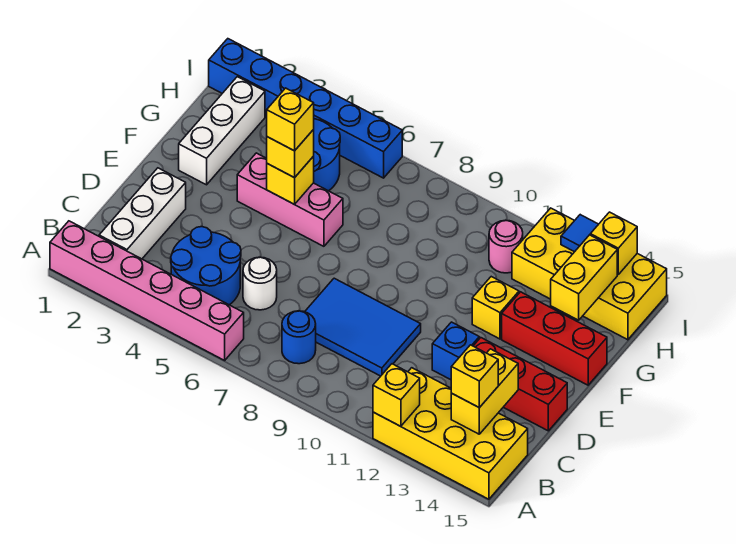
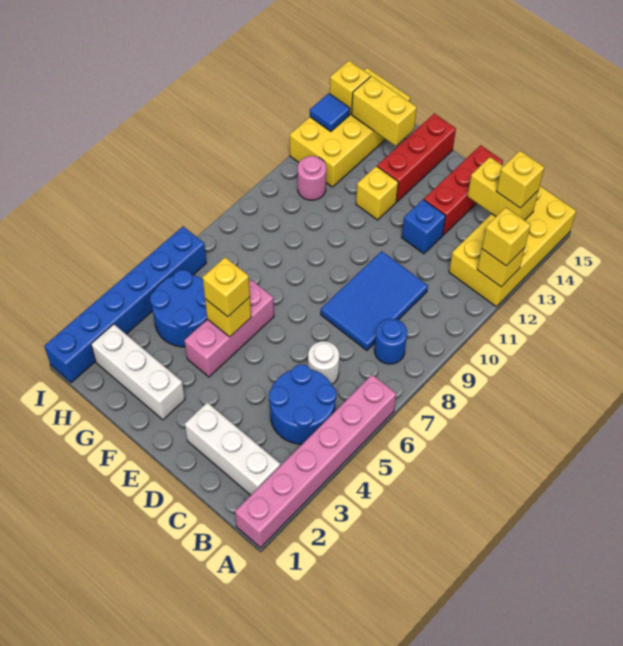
yellow brick F5 level 4 -> yellow brick A12 level 3

